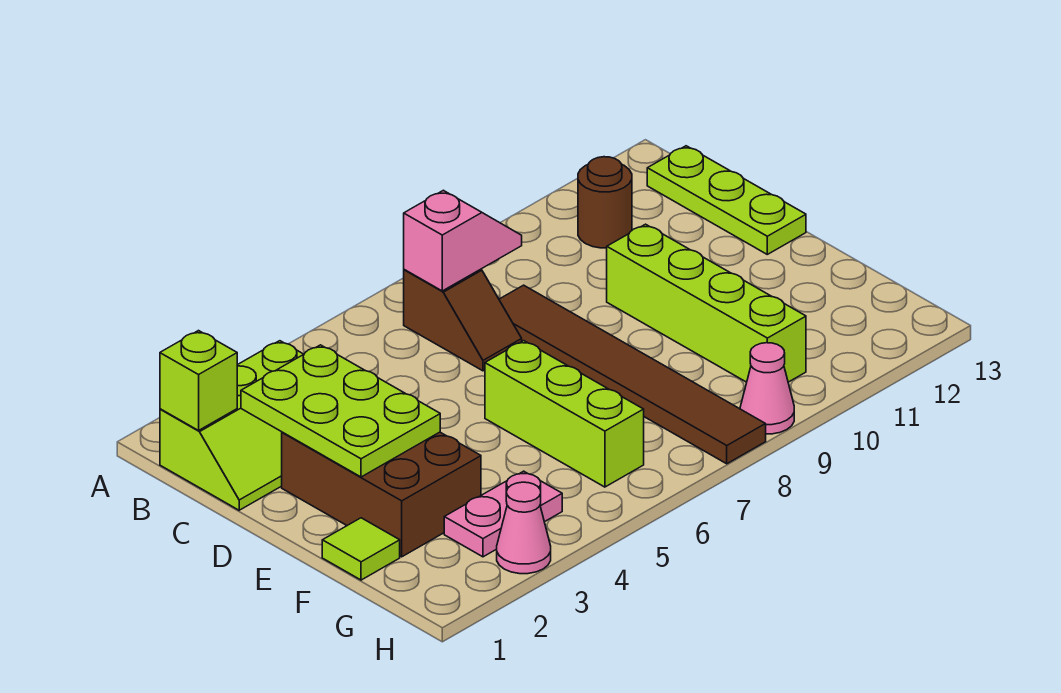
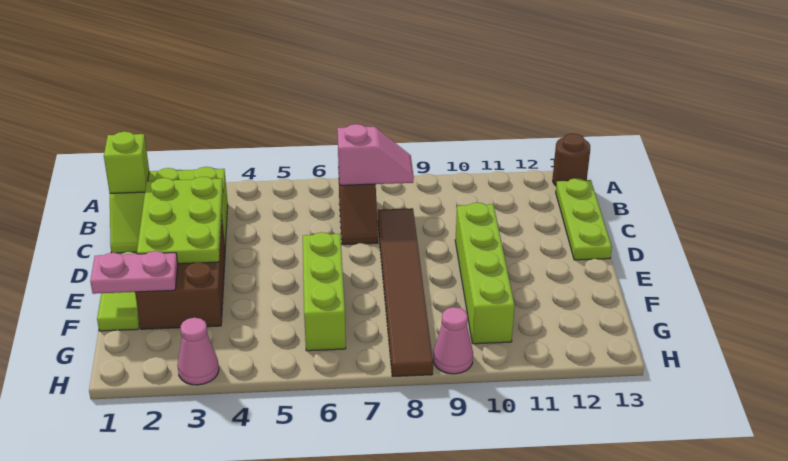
brown round brick B11 level 1 -> brown round brick A13 level 1
pink plate G3:G4 level 1 -> pink plate F1:F2 level 2

